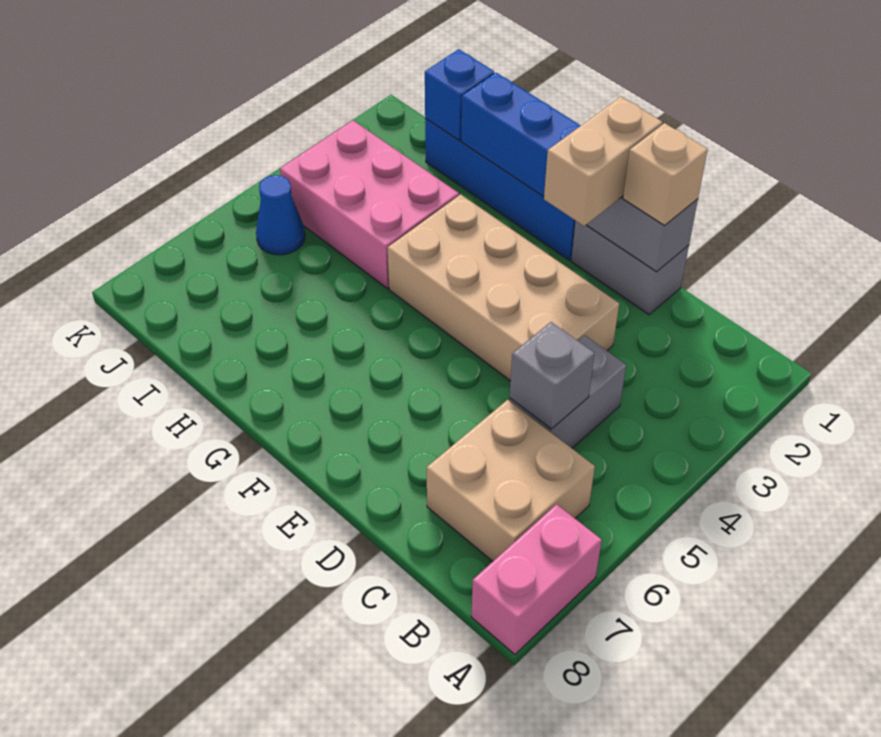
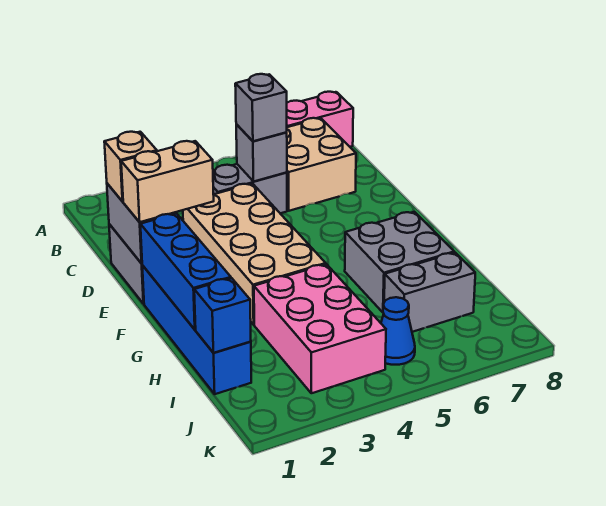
none -> grey brick C5 level 3
none -> grey brick G6:H7 level 1
none -> grey brick I6:I7 level 1

